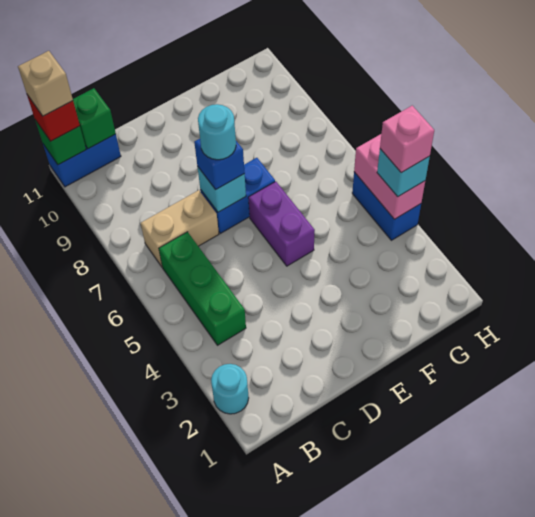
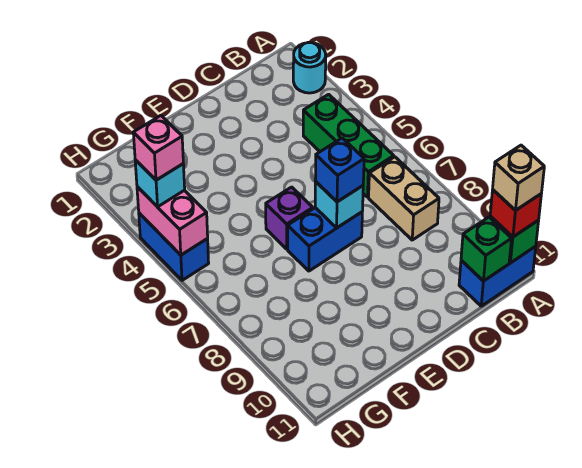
tan brick B7:C7 level 1 -> tan brick B7:B8 level 1
cyan round brick D7 level 4 -> none
purple brick E5:E6 level 1 -> purple brick E6 level 1

